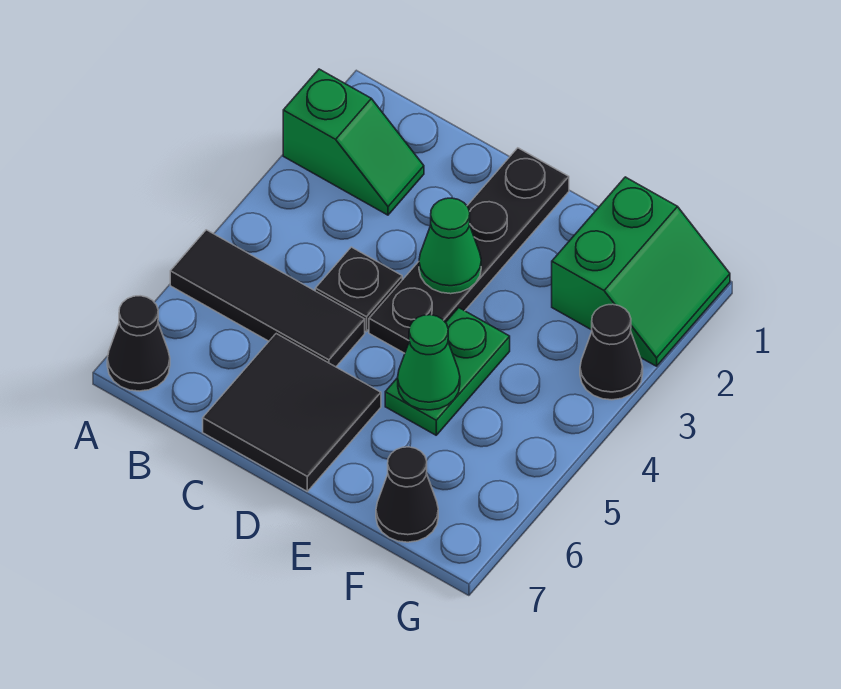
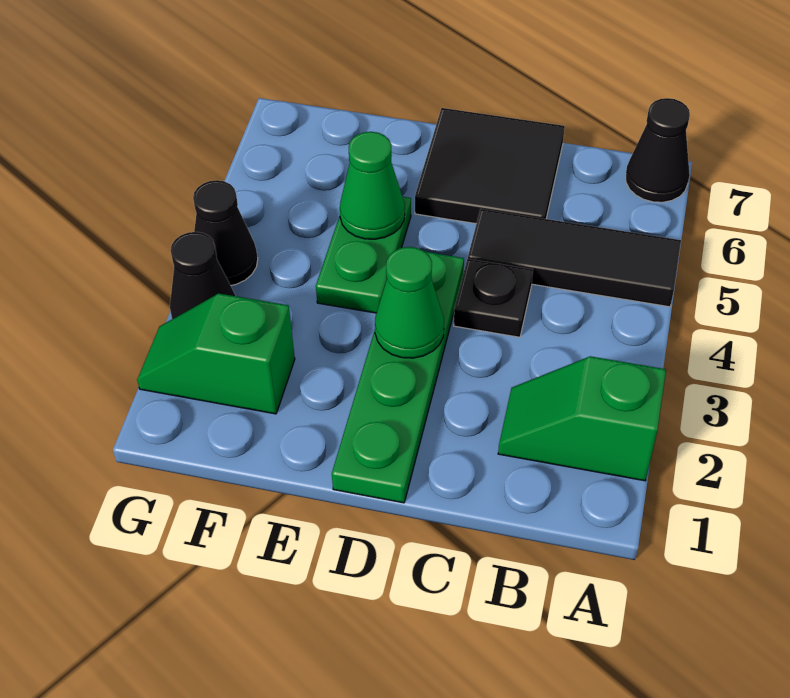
black plate D1:D4 level 1 -> green plate D1:D4 level 1
green slope F1:G2 level 1 top F -> green slope F2:G2 level 1 top F
black cone F7 level 1 -> black cone G4 level 1

